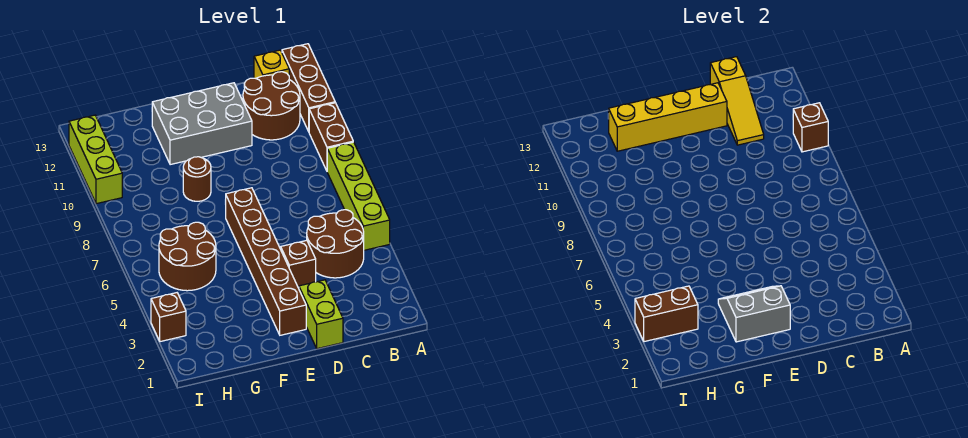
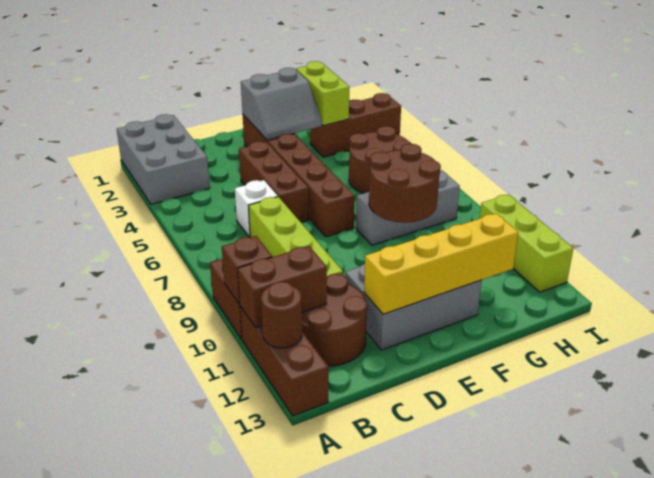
none -> grey brick A1:B3 level 1
lime brick A5:A8 level 1 -> lime brick C7:C10 level 1
brown round brick B4:C5 level 1 -> brown round brick F8:G9 level 2
yellow brick B13 level 1 -> none
none -> white brick C6 level 1
yellow slope C11:C13 level 2 top 13 -> none
lime brick D1:D2 level 1 -> lime brick G2:G3 level 2
brown brick D4 level 1 -> brown brick D4:D6 level 1
none -> grey brick F8:H8 level 1
brown round brick F9 level 1 -> brown round brick A12 level 2
brown brick H3:I3 level 2 -> brown brick A11:B11 level 2
brown brick I3 level 1 -> brown brick G3:I3 level 1

